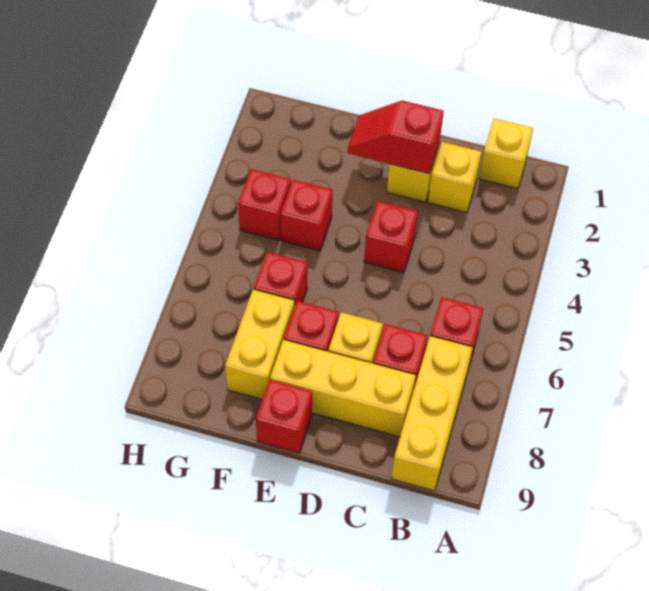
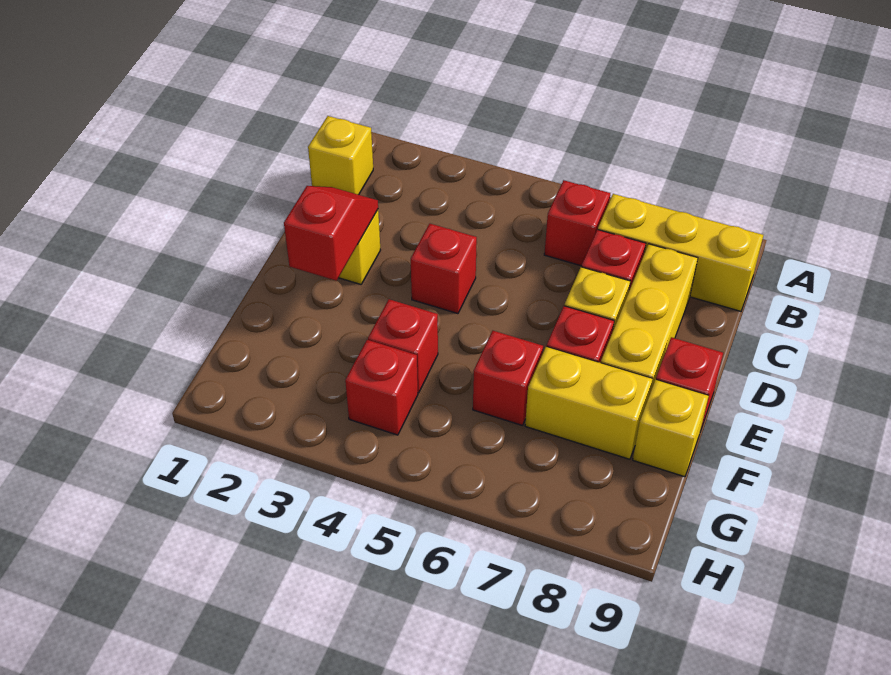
yellow brick C2 level 1 -> yellow brick F9 level 1
red slope D2:E2 level 2 top D -> red slope D2:E2 level 2 top E

